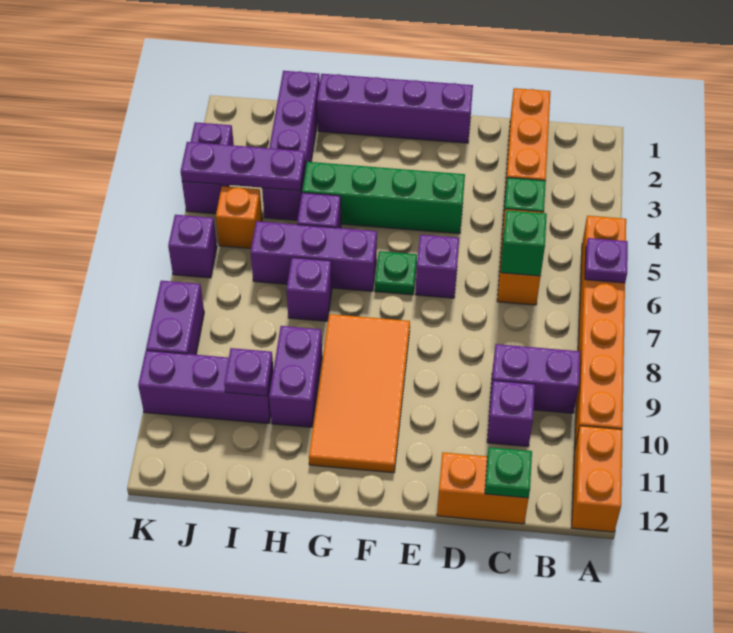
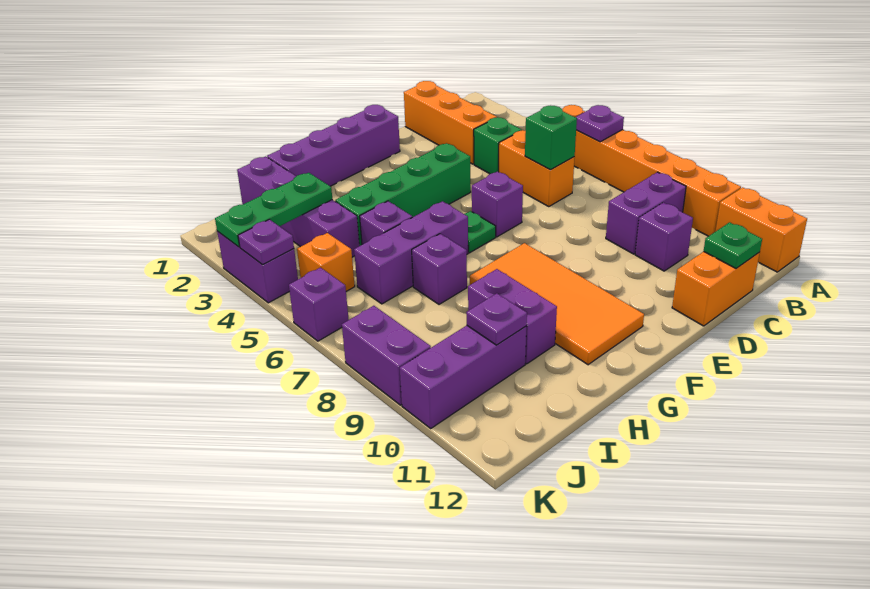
none -> green plate I3:K3 level 2
purple plate I4:K4 level 2 -> purple plate K4 level 2

